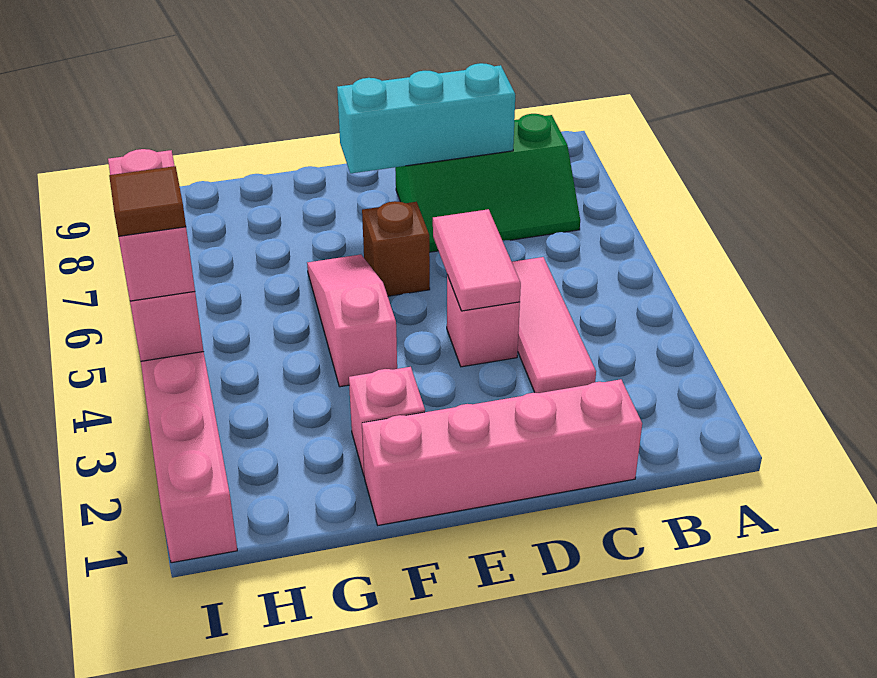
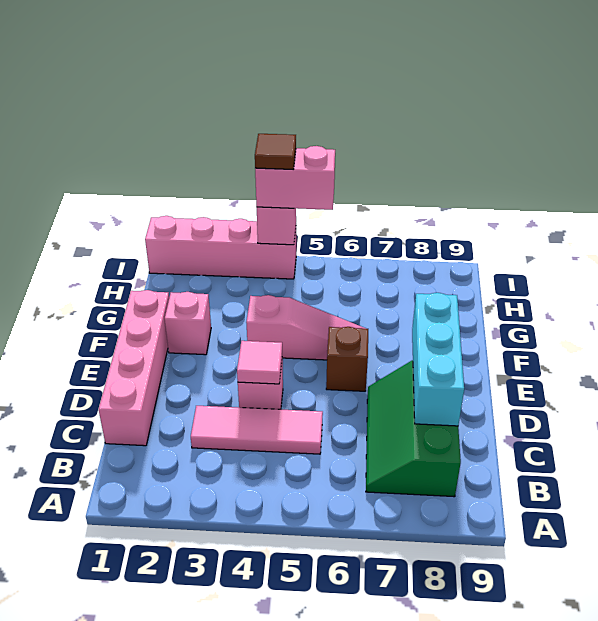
pink tile D4:D5 level 2 -> pink tile D4 level 2

